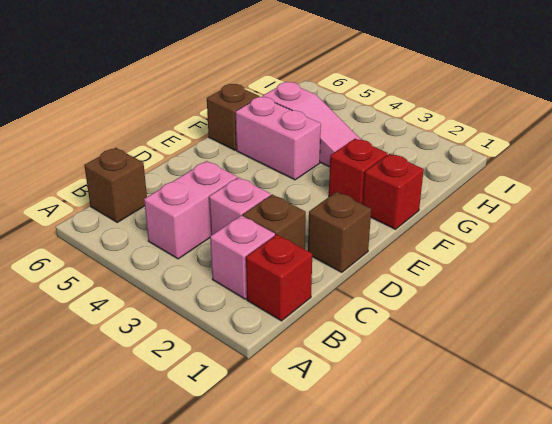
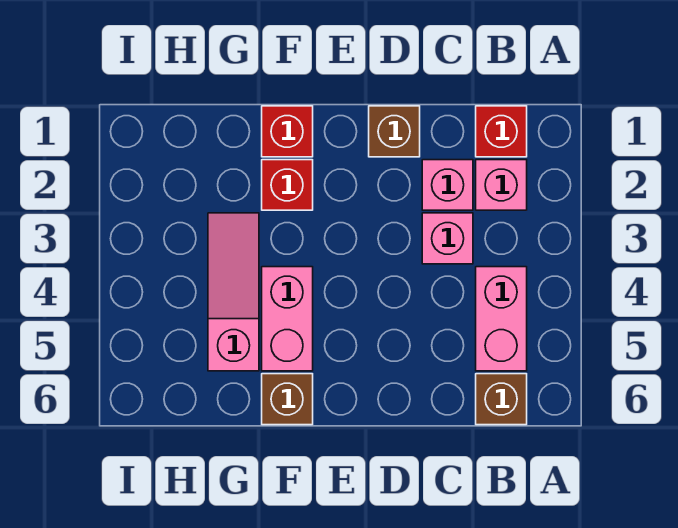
pink brick B4:C4 level 1 -> pink brick B4:B5 level 1
brown brick C2 level 1 -> pink brick C2 level 1

